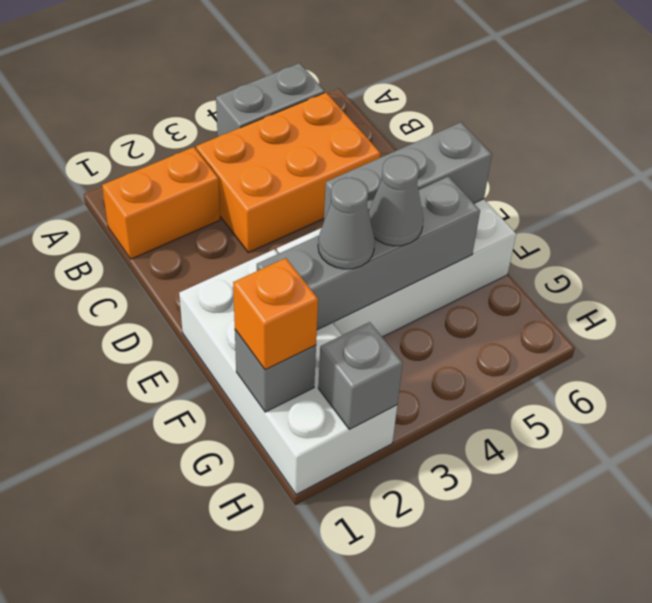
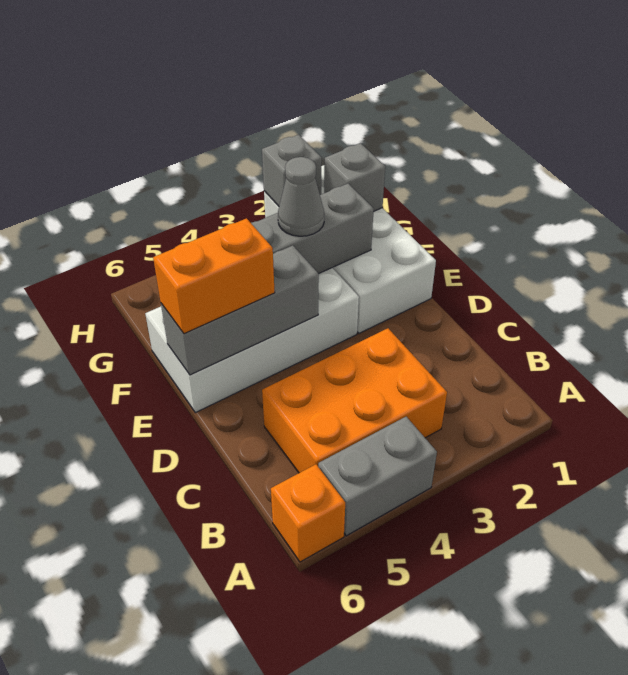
orange brick B1:B2 level 1 -> orange brick E5:E6 level 3
grey cone F4 level 3 -> none
orange brick G1 level 3 -> orange brick A6 level 1

